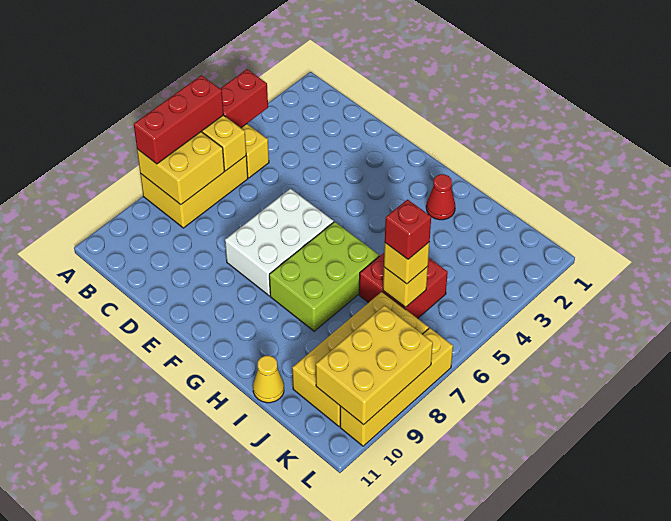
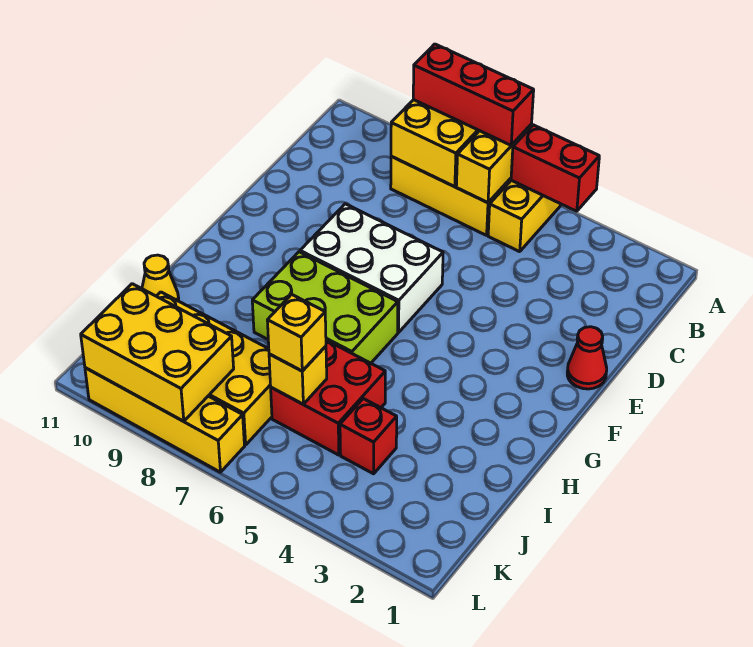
red cone H2 level 1 -> red cone E1 level 1
red brick J6 level 4 -> red brick J4 level 1

